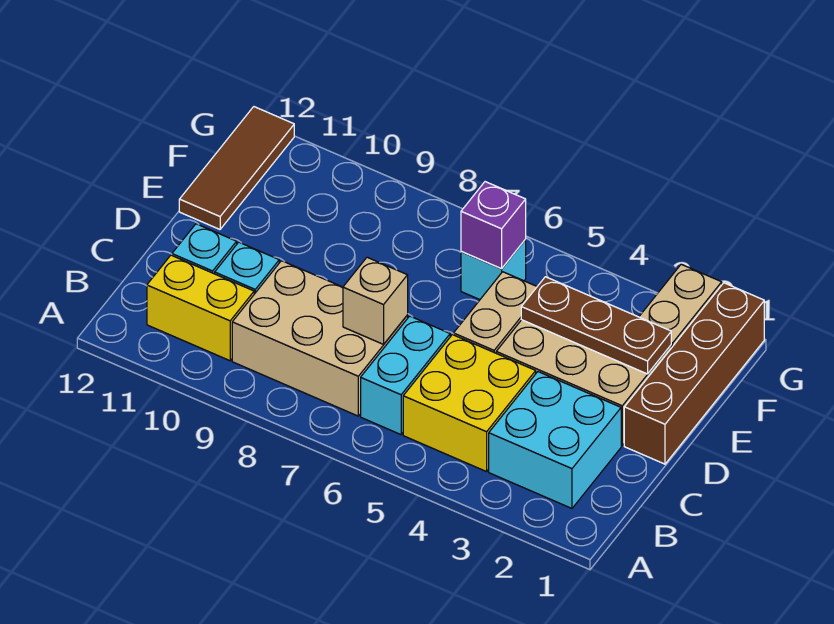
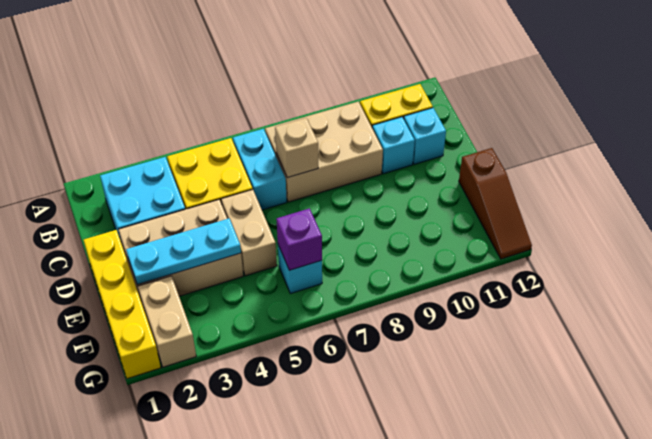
brown brick D1:G1 level 1 -> yellow brick D1:G1 level 1
brown plate E2:E4 level 2 -> cyan plate E2:E4 level 2
brown tile E12:G12 level 1 -> brown slope E12:G12 level 1 top E

